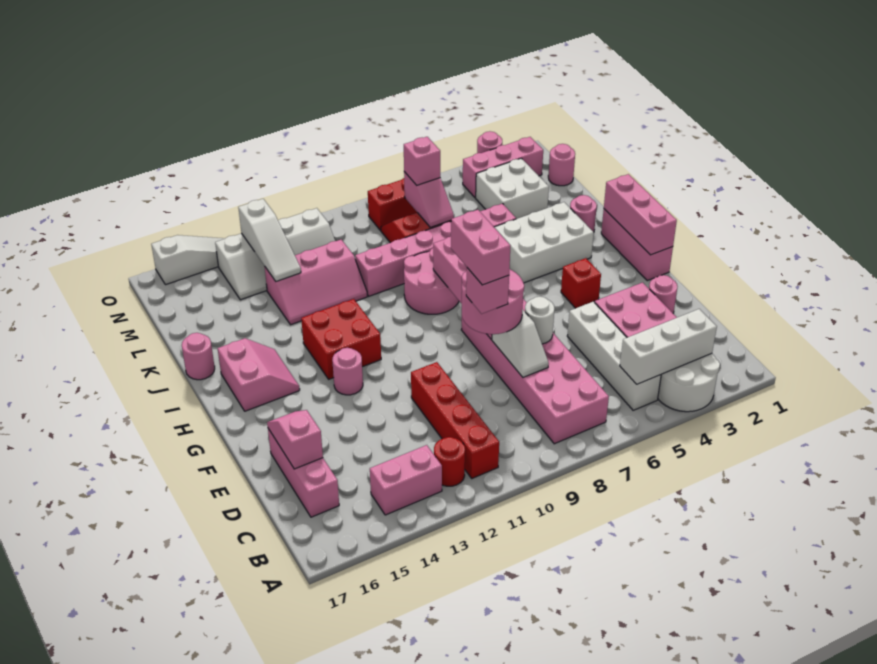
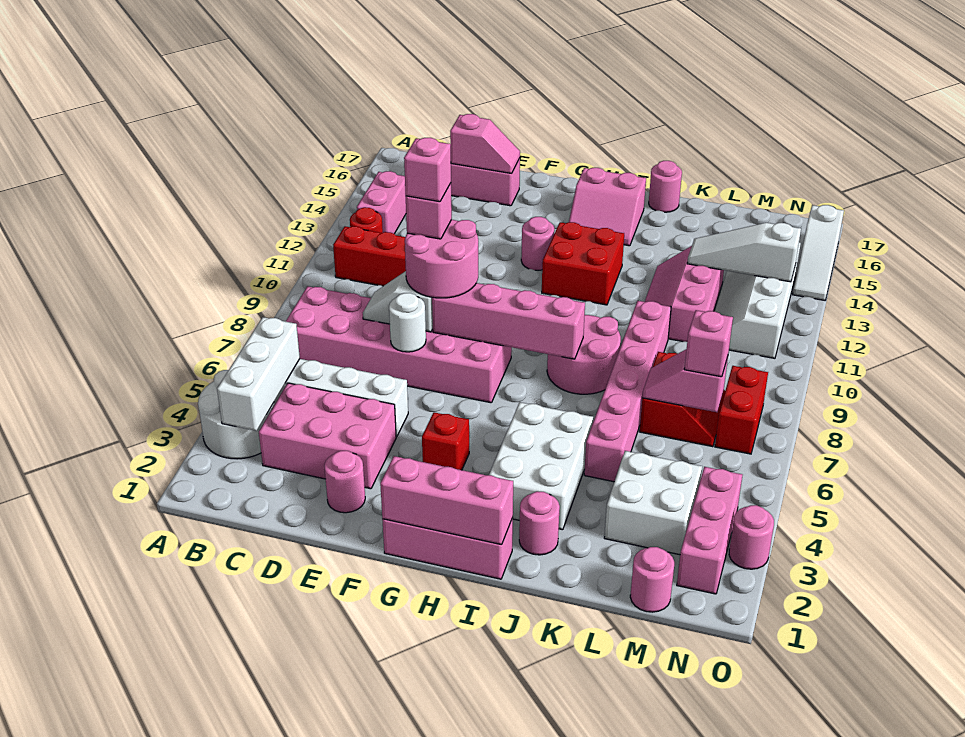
pink brick E9:F9 level 5 -> pink brick E9 level 5

